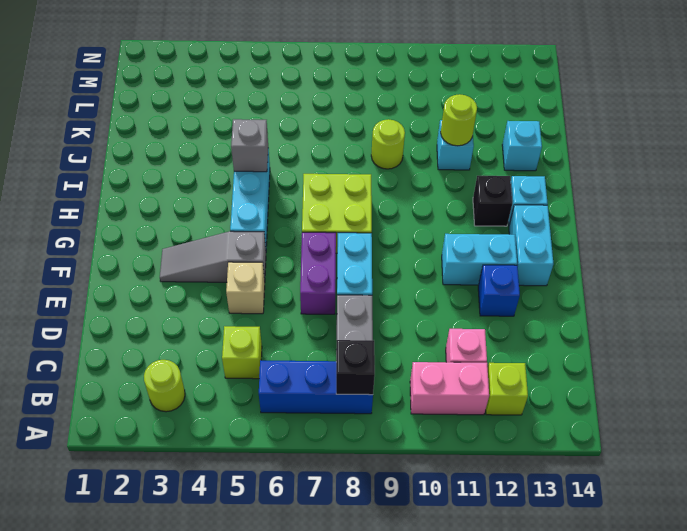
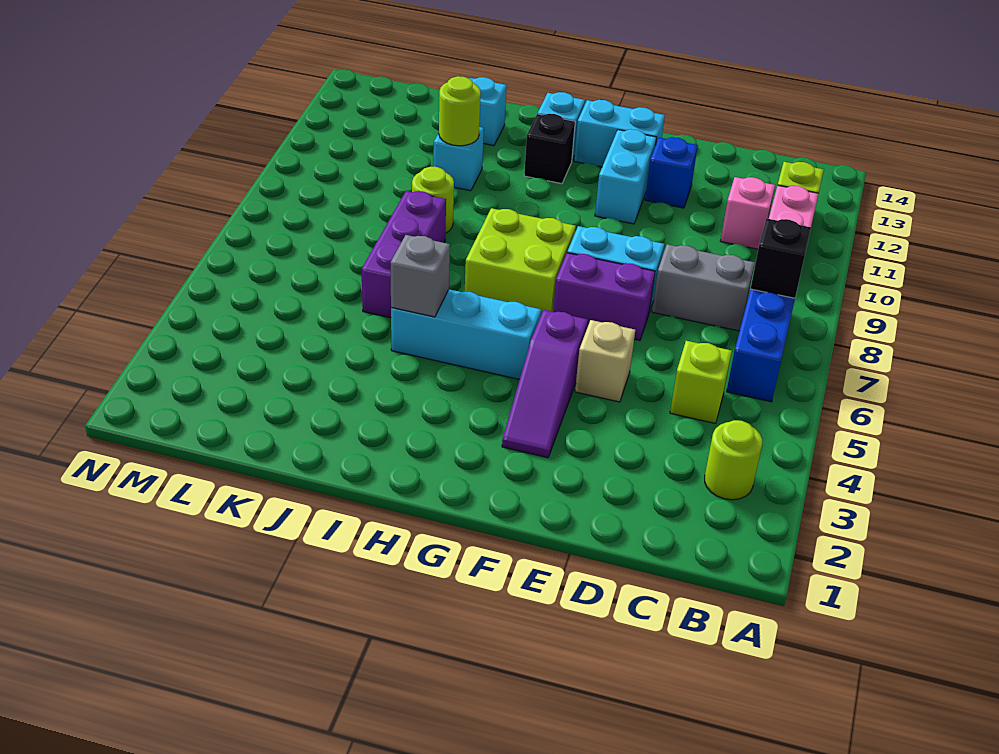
grey slope F3:F5 level 1 top 5 -> purple slope F3:F5 level 1 top 5
none -> purple brick J6:J8 level 1

